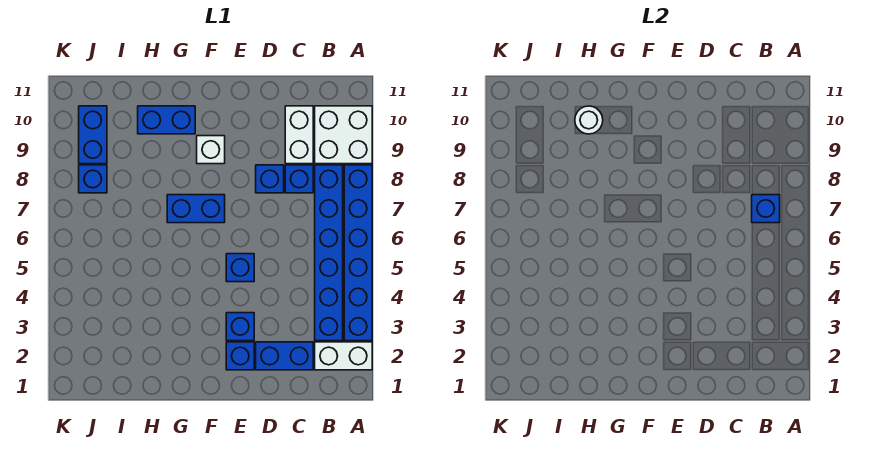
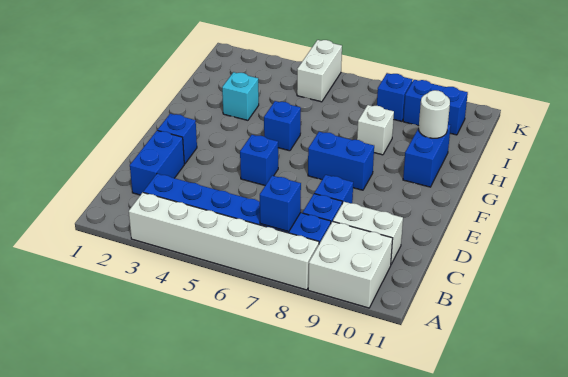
white brick A2:B2 level 1 -> white brick J5:K5 level 1
blue brick A3:A8 level 1 -> white brick A3:A8 level 1
blue brick E3 level 1 -> blue brick G5 level 1
blue brick F7:G7 level 1 -> blue brick F7:F8 level 1
white brick F9 level 1 -> white brick H8 level 1
none -> cyan brick H3 level 1

